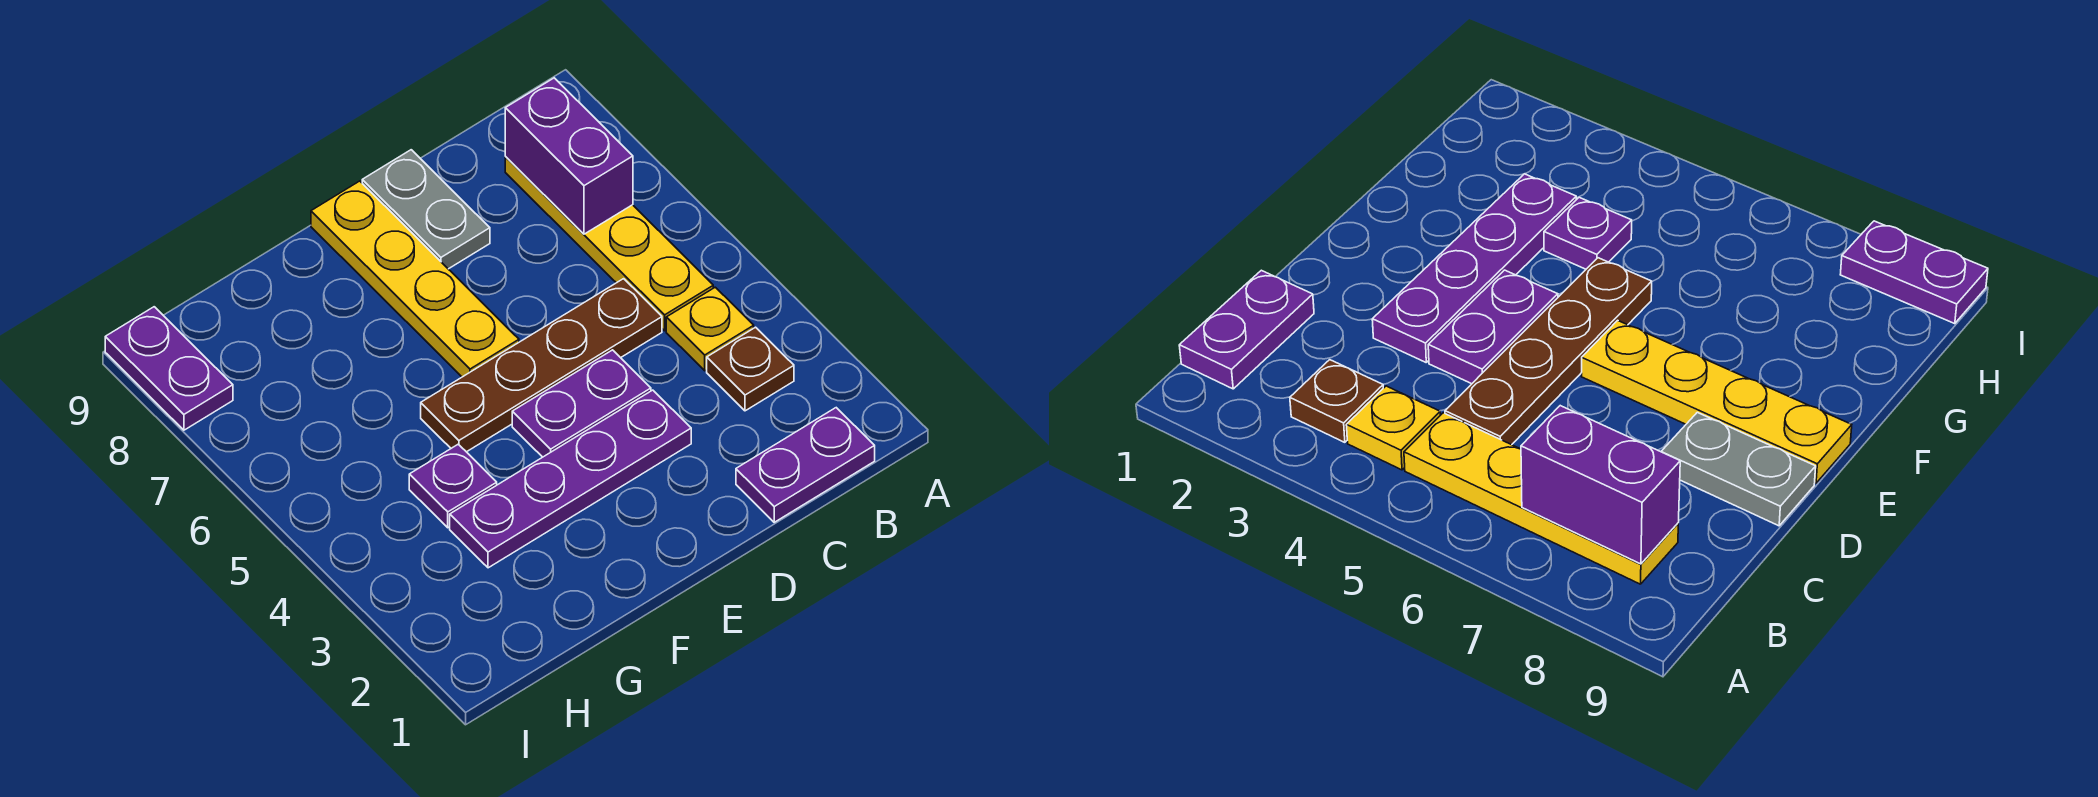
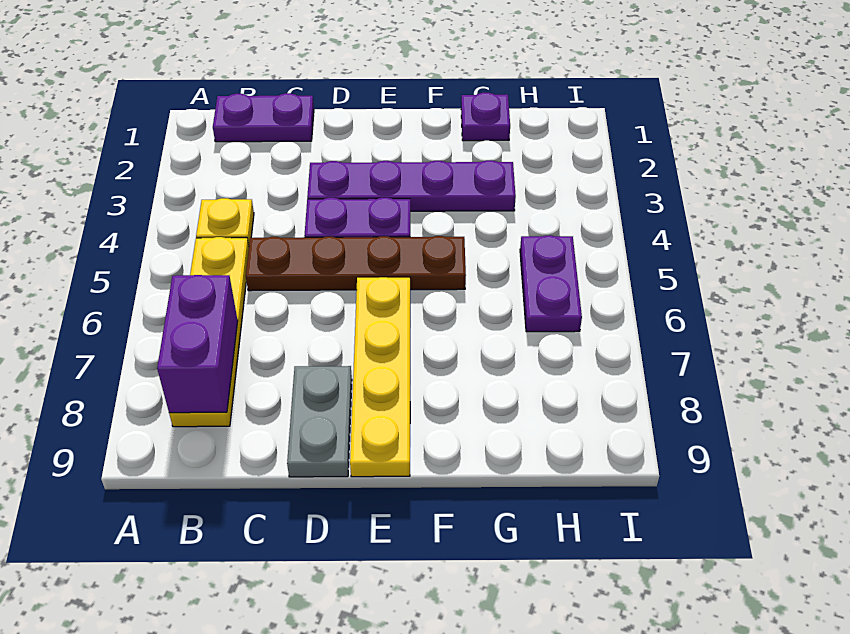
brown plate B3 level 1 -> none
purple plate G4 level 1 -> purple plate G1 level 1
purple plate I8:I9 level 1 -> purple plate H5:H6 level 1

